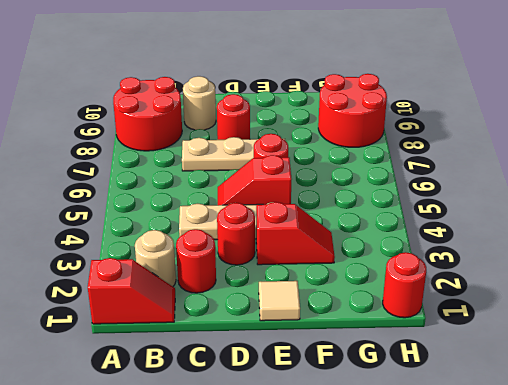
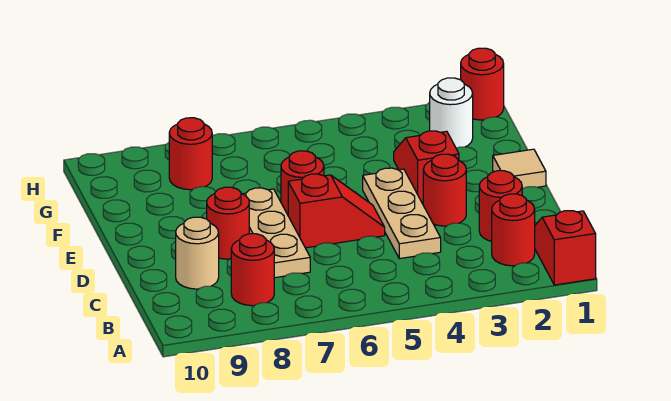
red round brick A8:B9 level 1 -> red round brick B8 level 1
tan round brick B2 level 1 -> red round brick B2 level 1
red slope D5:E5 level 1 top E -> red slope D5:D6 level 1 top 6
none -> white round brick G2 level 1
red round brick G8:H9 level 1 -> red round brick G8 level 1

